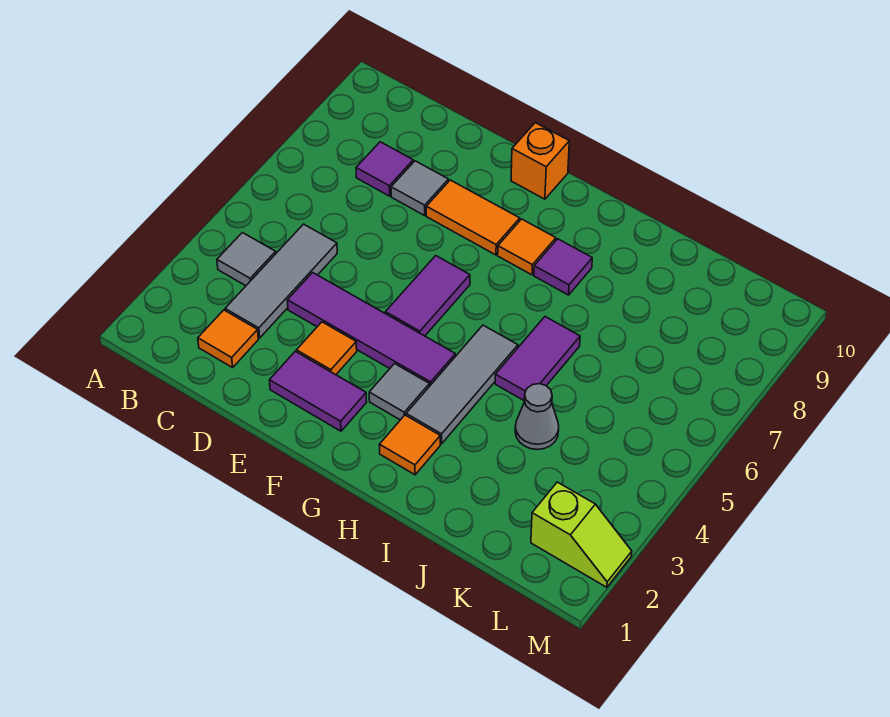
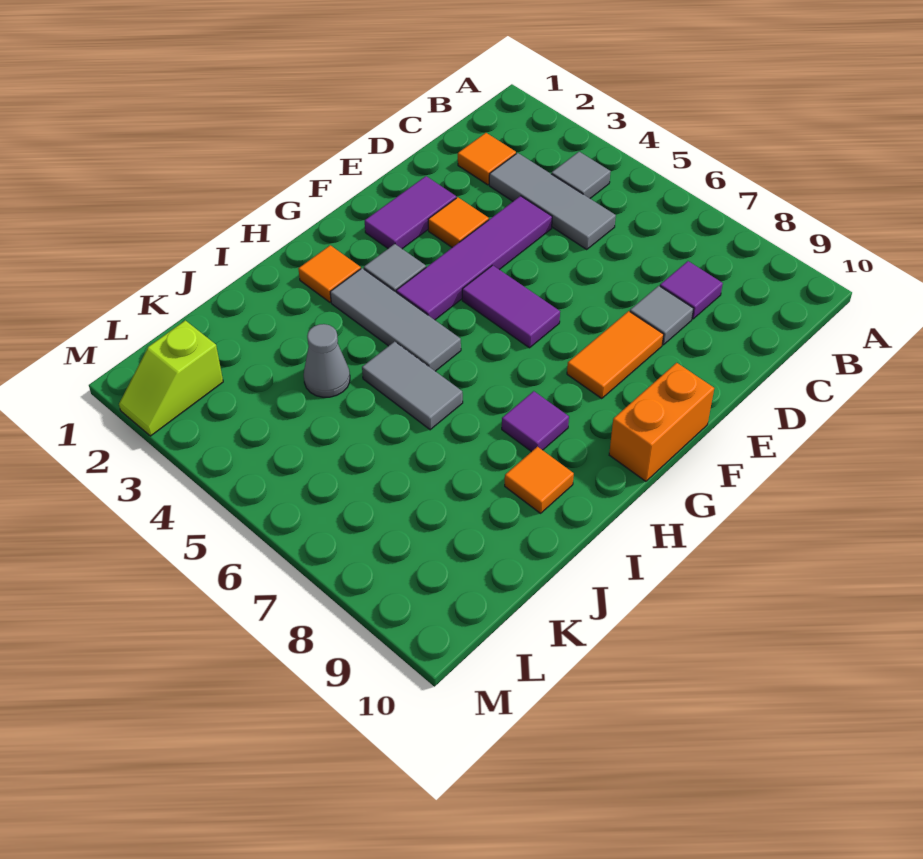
orange brick F10 level 1 -> orange brick F10:G10 level 1
orange tile G8 level 1 -> orange tile I9 level 1
purple tile I5:I6 level 1 -> grey tile I5:I6 level 1

